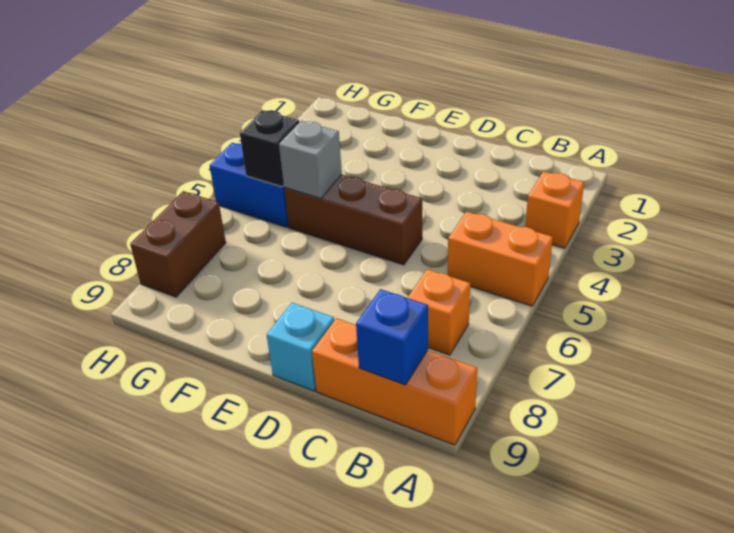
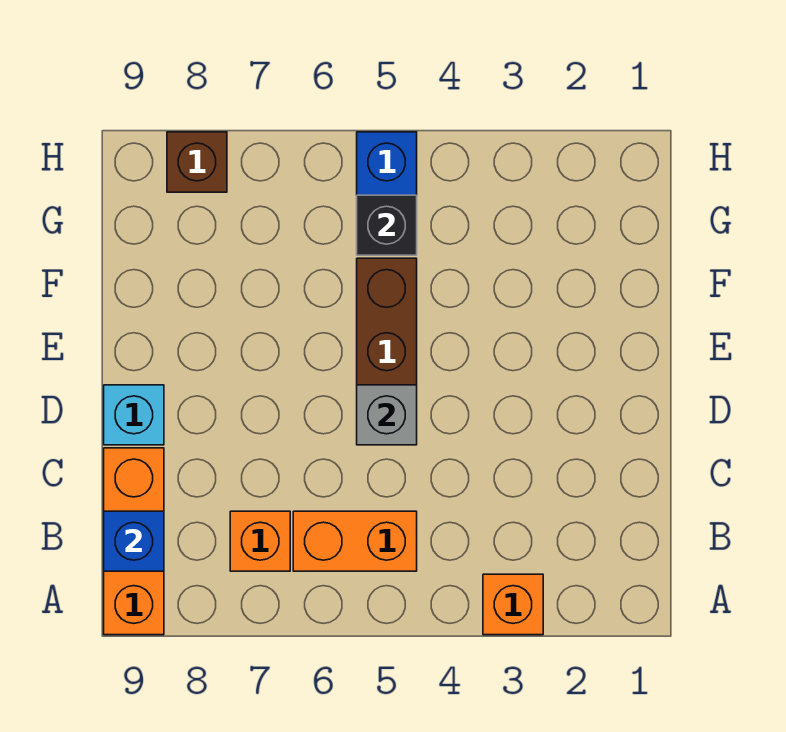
orange brick A5:B5 level 1 -> orange brick B5:B6 level 1
grey brick F5 level 2 -> grey brick D5 level 2
brown brick H7:H8 level 1 -> brown brick H8 level 1

